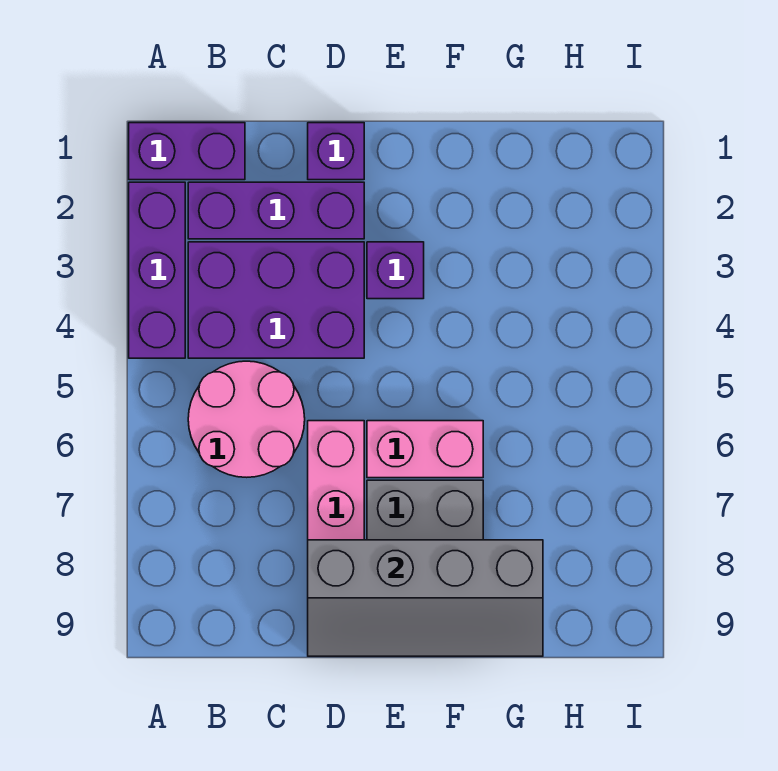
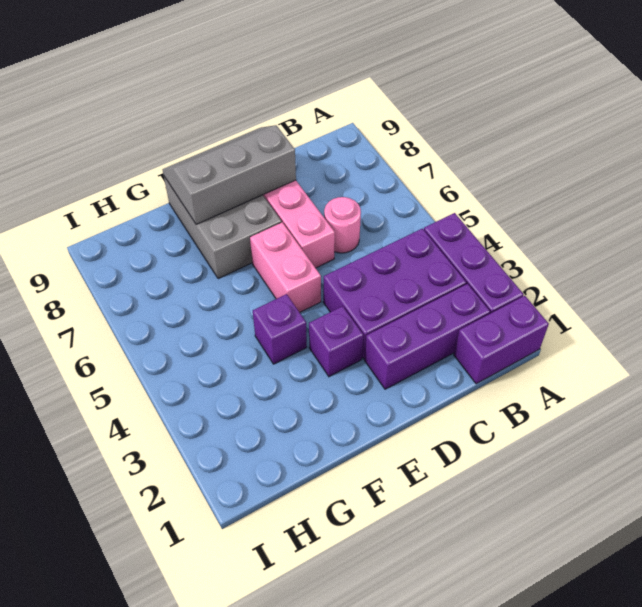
pink round brick B5:C6 level 1 -> pink round brick C6 level 1
purple brick D1 level 1 -> purple brick F4 level 1
grey slope D8:G9 level 2 top 8 -> grey slope D8:F9 level 2 top 8
pink brick E6:F6 level 1 -> pink brick E5:E6 level 1

